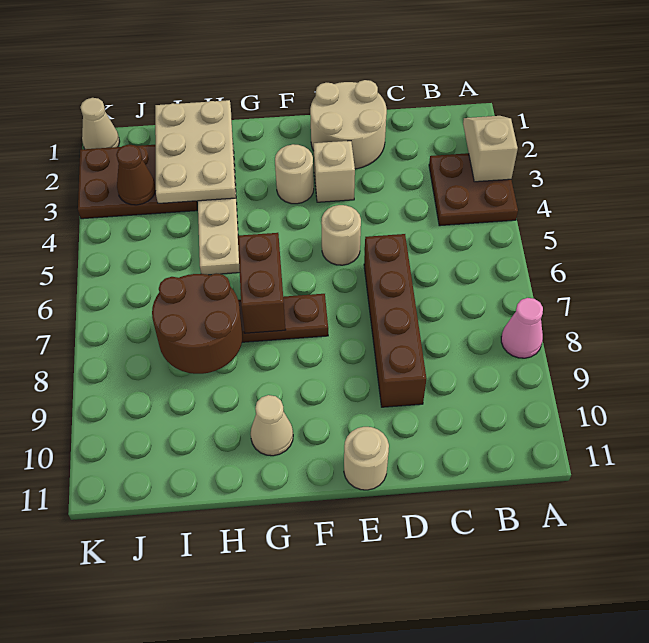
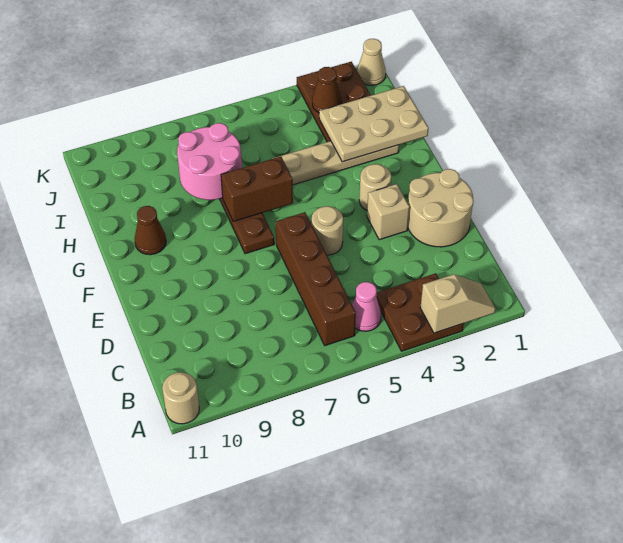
pink cone A8 level 1 -> pink cone B5 level 1
brown brick D6:D9 level 1 -> brown brick B6:E6 level 1
tan round brick E11 level 1 -> tan round brick A11 level 1
tan cone G10 level 1 -> brown cone G10 level 1
brown round brick H7:I8 level 2 -> pink round brick H7:I8 level 2

